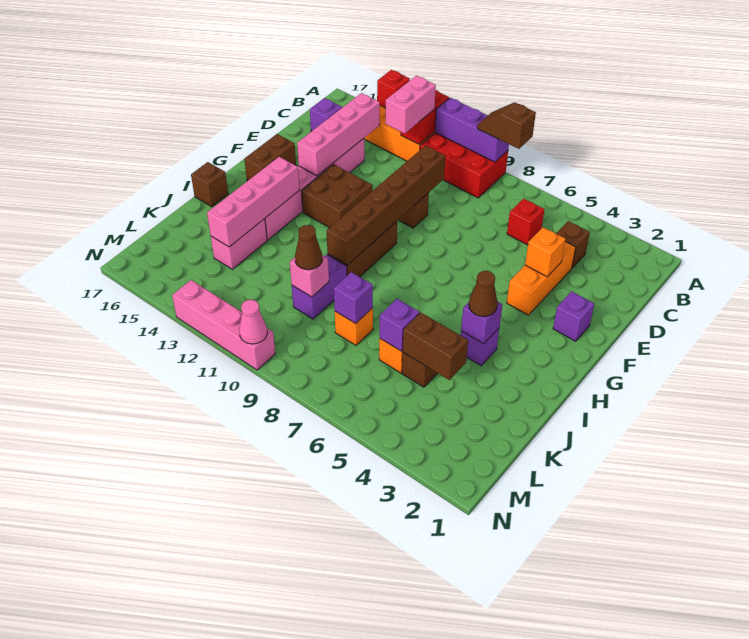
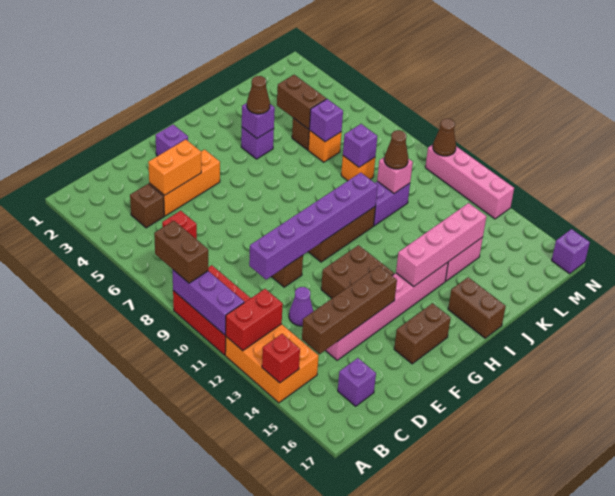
brown slope A8:A9 level 3 top 8 -> brown brick A8:A9 level 3
pink brick B12:C12 level 3 -> none
pink brick C14:F14 level 2 -> brown brick C14:F14 level 2
brown brick D10:I10 level 2 -> purple brick D10:I10 level 2
none -> purple cone D12 level 1
orange brick E4 level 2 -> orange brick D4:E4 level 2
brown brick I17 level 1 -> brown brick I16:I17 level 1
pink cone N10 level 2 -> brown cone N10 level 2
none -> purple brick N17 level 1

